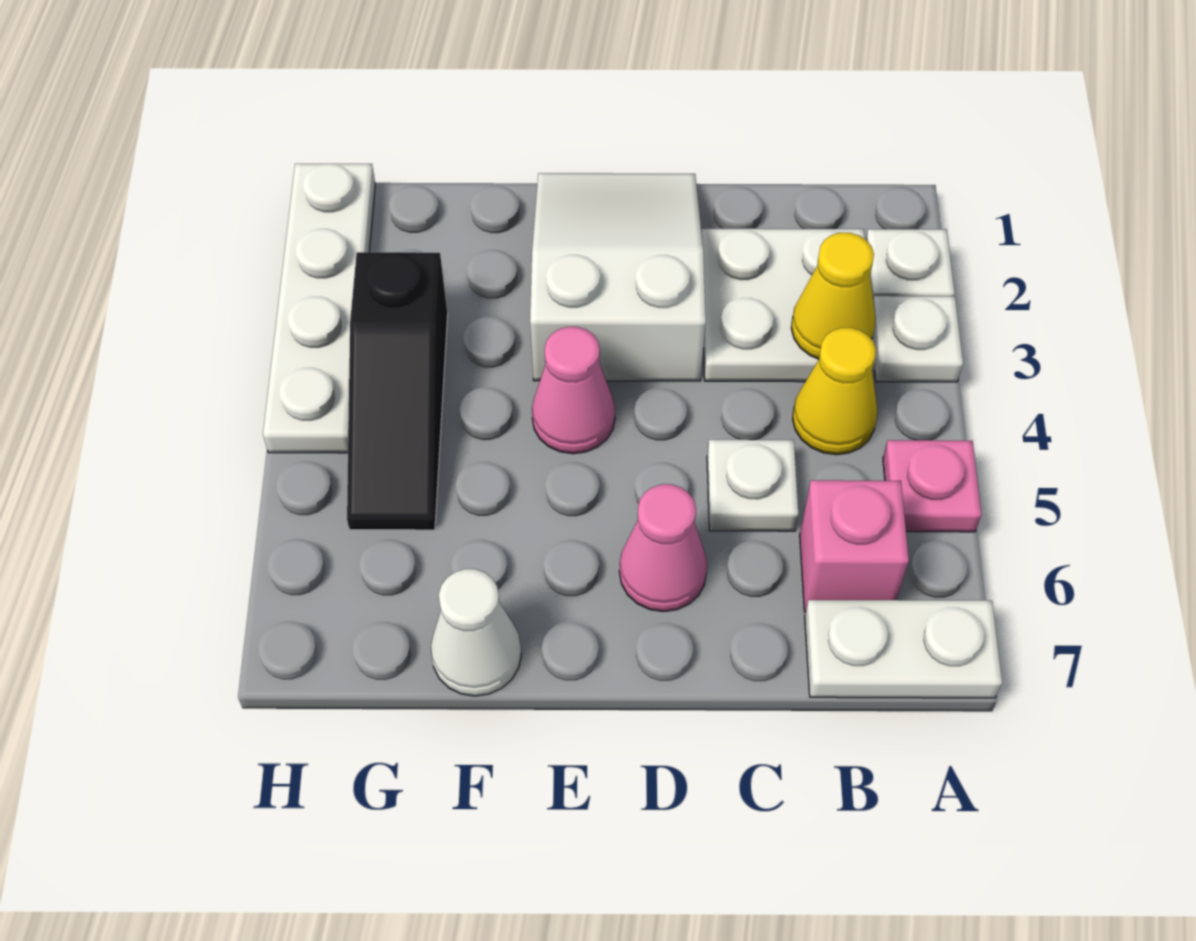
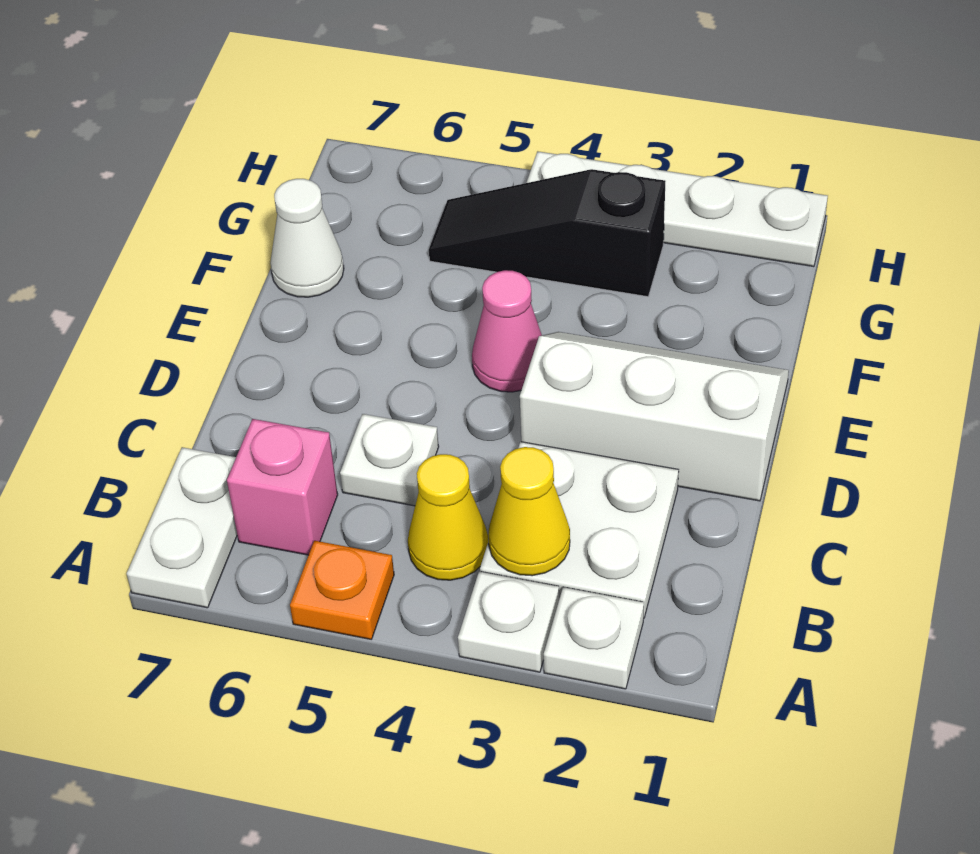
pink plate A5 level 1 -> orange plate A5 level 1
white slope D1:E3 level 1 top 3 -> white slope D1:E3 level 1 top D
pink cone D6 level 1 -> none

